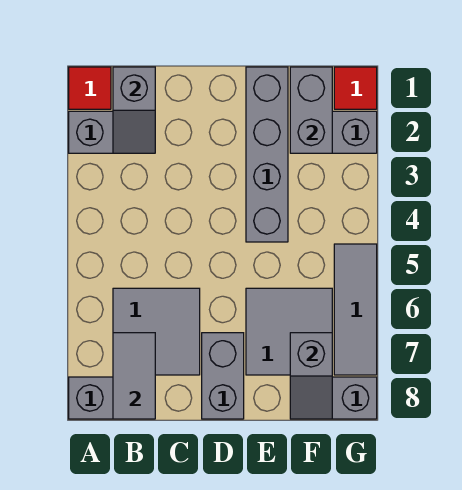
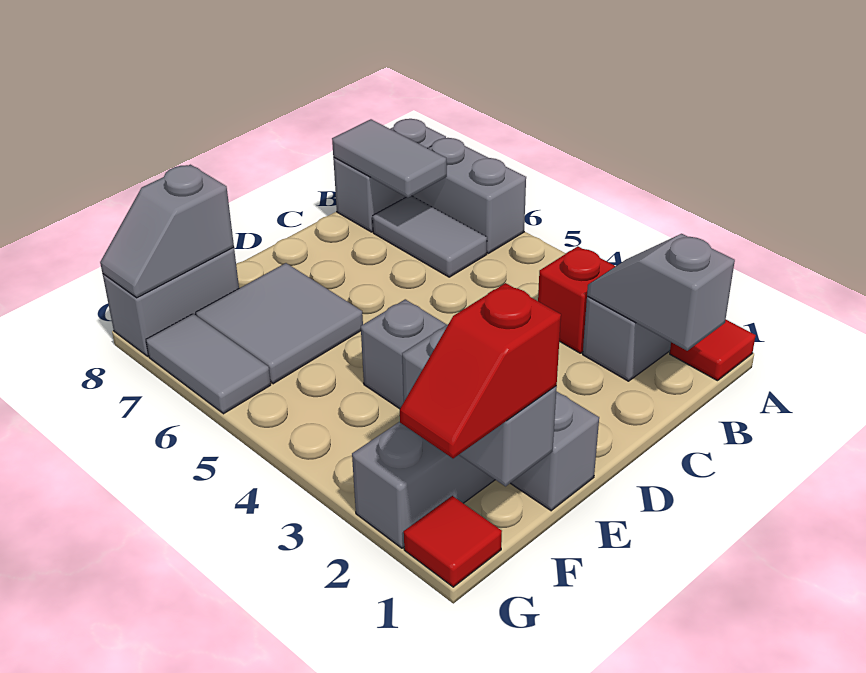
none -> red brick B3 level 1
grey tile B6:C7 level 1 -> grey tile B6:B7 level 1
grey brick D7:D8 level 1 -> grey brick A6:A7 level 1
none -> red slope F1:G1 level 3 top F
grey slope F7:F8 level 2 top 7 -> grey slope F8:G8 level 2 top F
grey tile G5:G7 level 1 -> grey tile G6:G7 level 1

